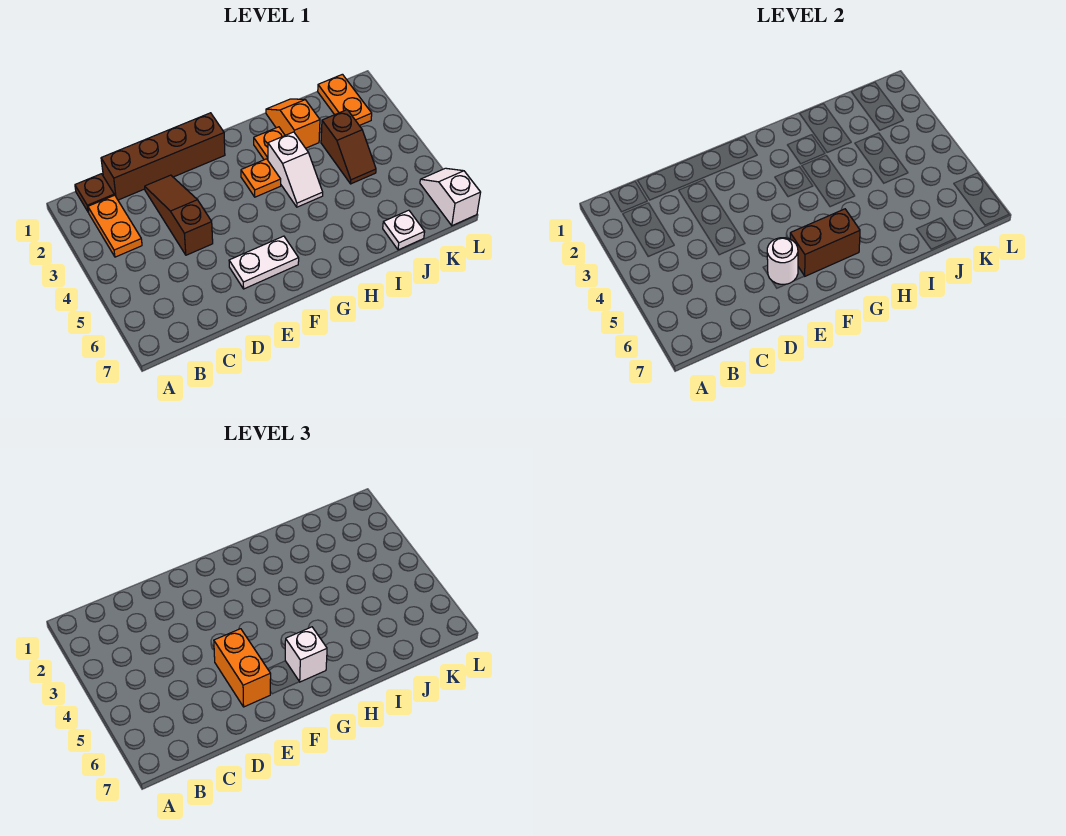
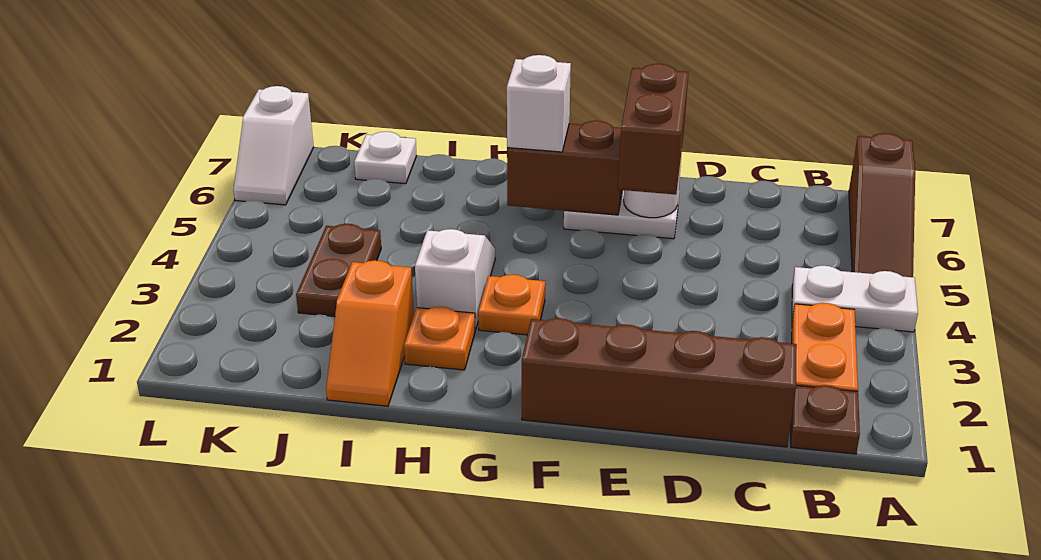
none -> white plate A4:B4 level 1
brown slope D2:D4 level 1 top 4 -> brown slope A5:A7 level 1 top 7
orange brick E5:E6 level 3 -> brown brick E5:E6 level 3
brown slope J3:J4 level 1 top 3 -> brown plate J3:J4 level 1
orange plate K1:K2 level 1 -> none

